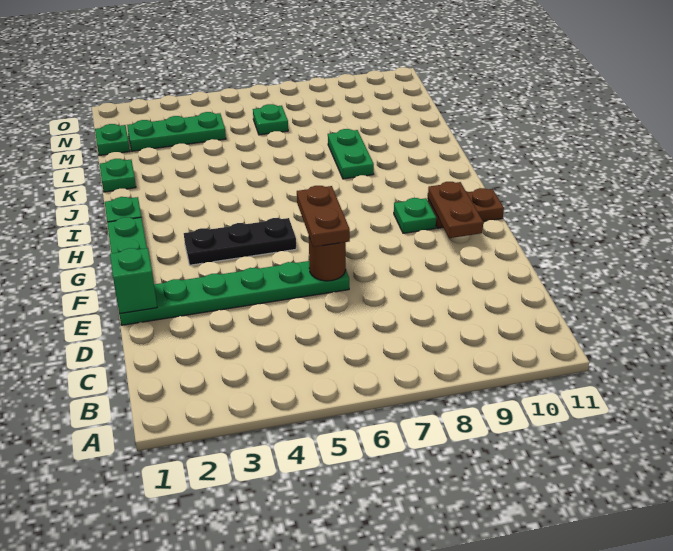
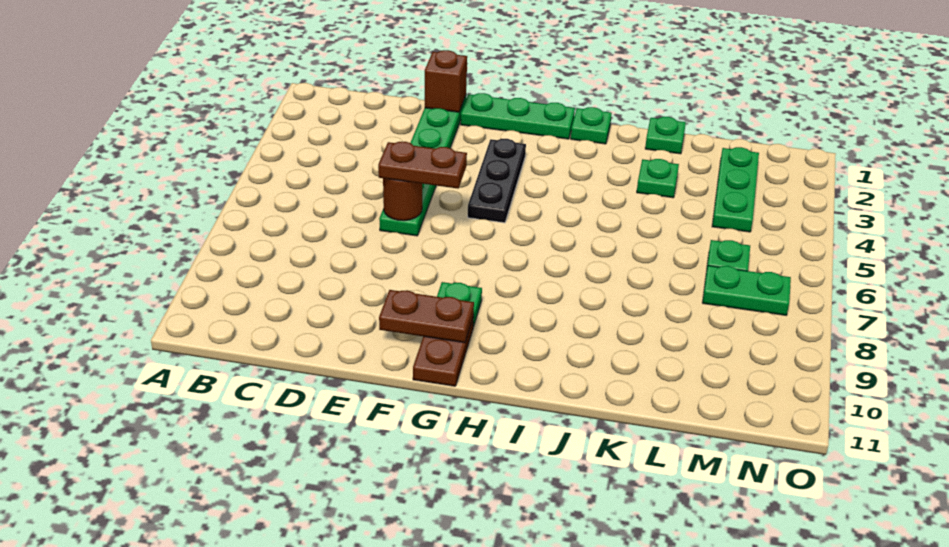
green brick E1 level 2 -> brown brick E1 level 2
green plate J8:K8 level 1 -> green plate M7:N7 level 1
green plate M1 level 1 -> green plate K3 level 1

